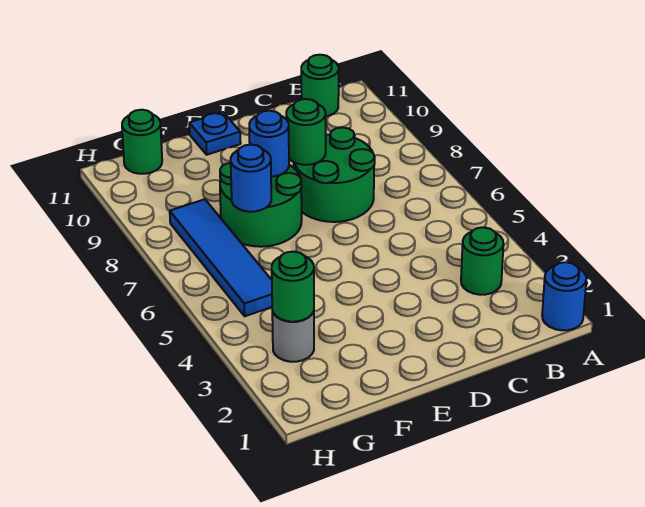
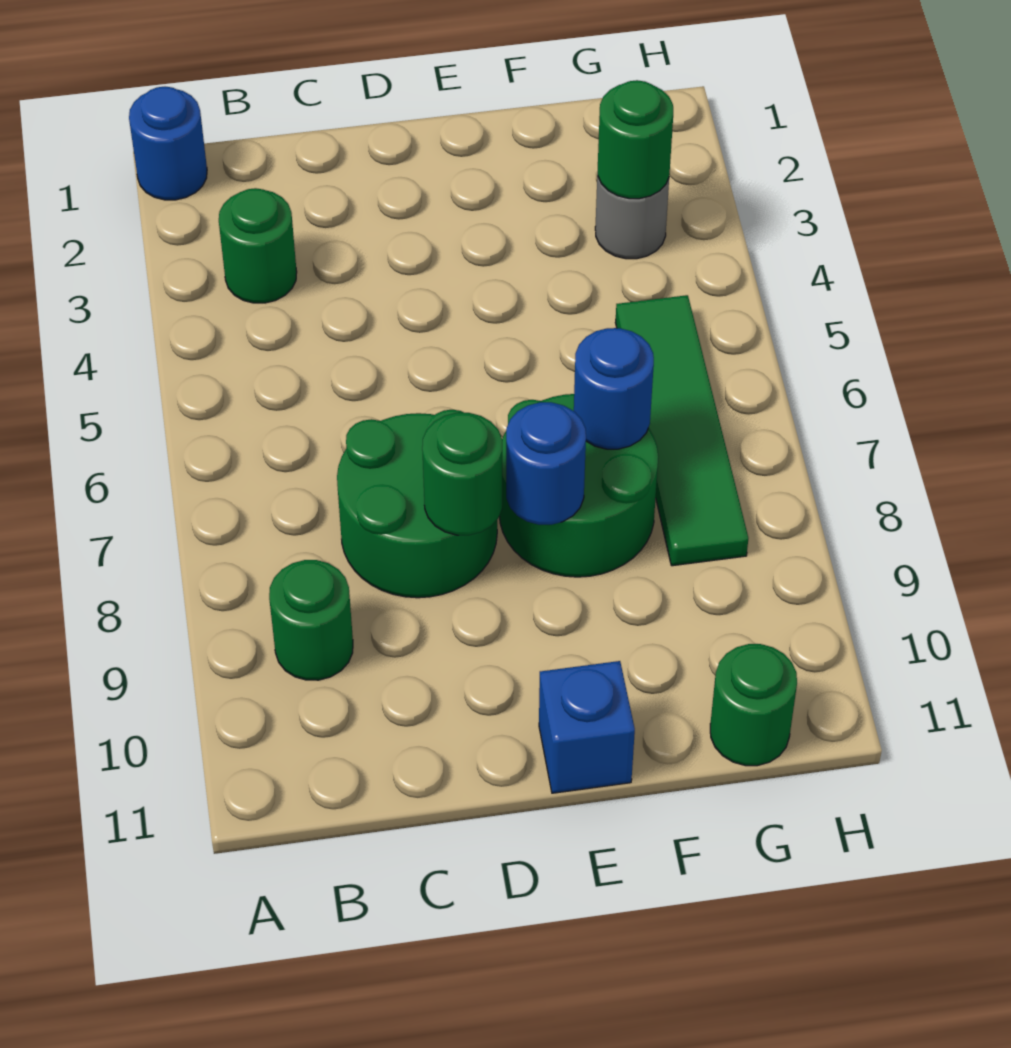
green round brick B11 level 1 -> green round brick B9 level 1
blue plate E11 level 1 -> blue brick E11 level 1
blue tile G5:G8 level 1 -> green tile G5:G8 level 1

